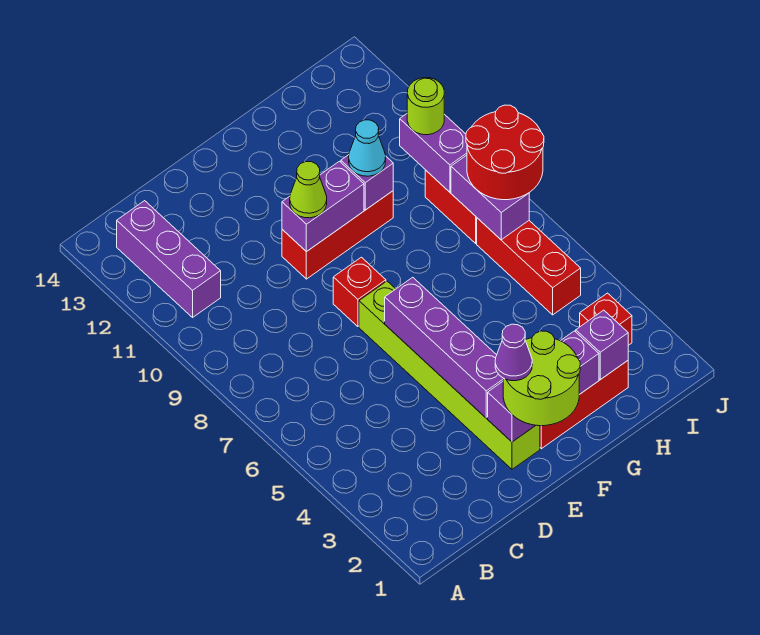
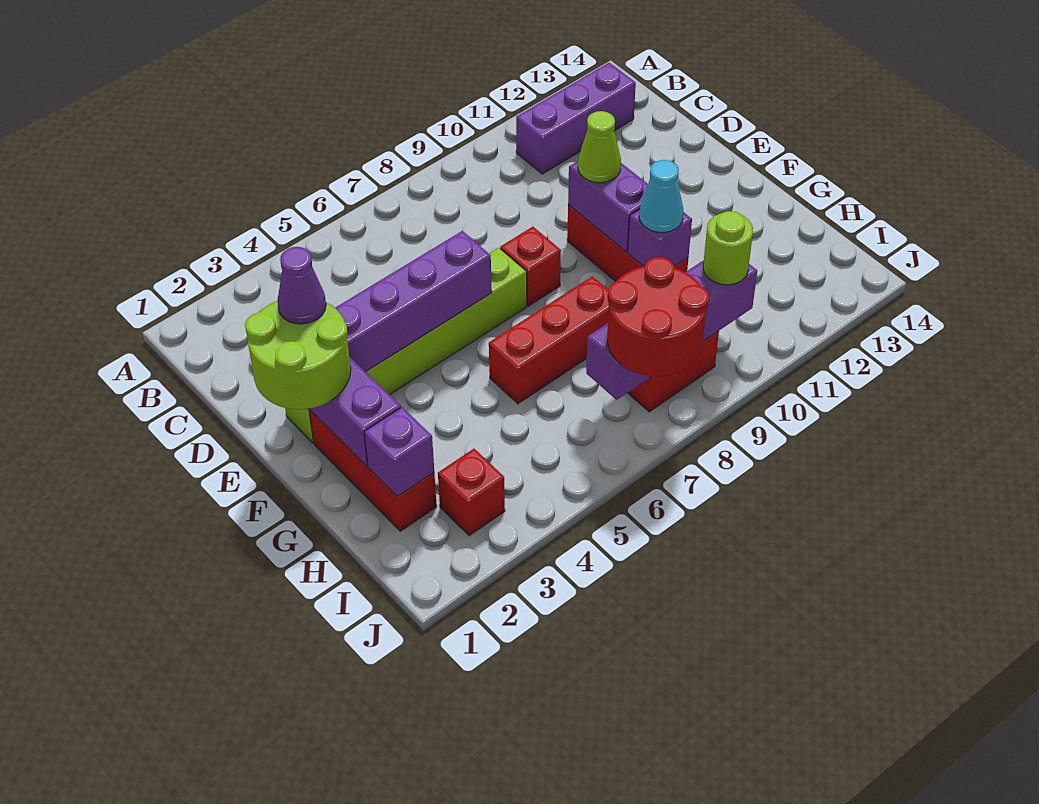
red brick I5:I7 level 1 -> red brick G6:G8 level 1

